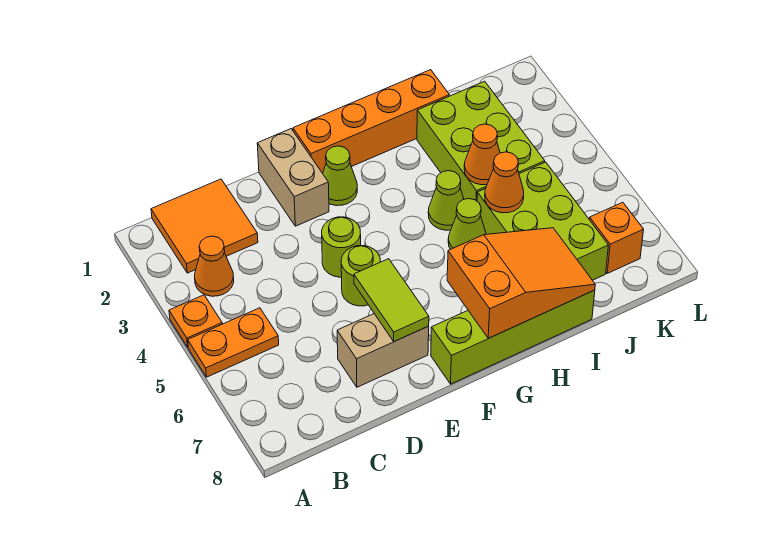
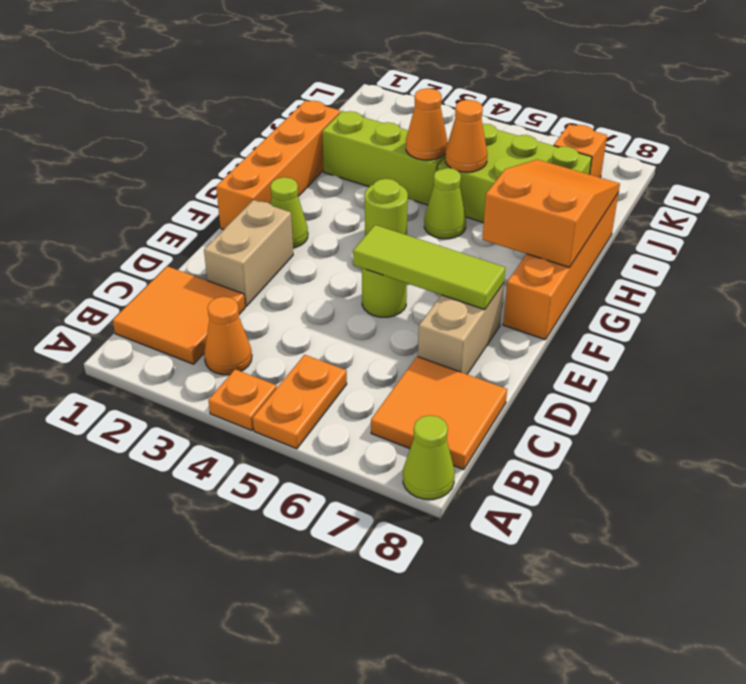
none -> orange tile B7:C8 level 1
tan brick E1:E2 level 1 -> tan brick D2:E2 level 1
lime round brick E4 level 1 -> lime round brick G4 level 1
lime tile E6:E7 level 2 -> lime tile E5:E7 level 2
lime brick F8:I8 level 1 -> orange brick F8:I8 level 1
lime cone H4 level 1 -> lime cone A8 level 1
lime brick I2:J4 level 1 -> lime brick I2:I4 level 1

